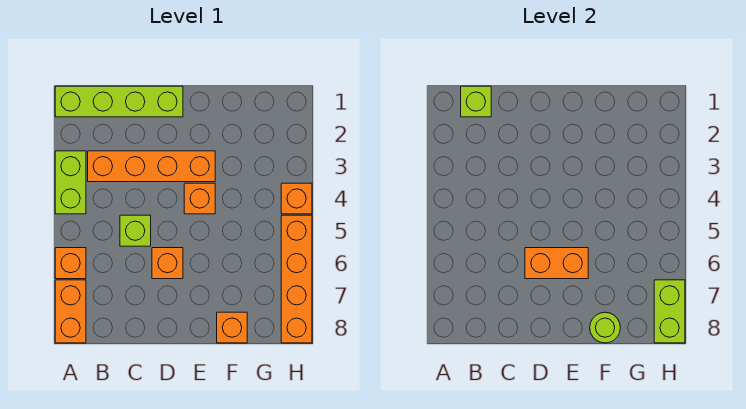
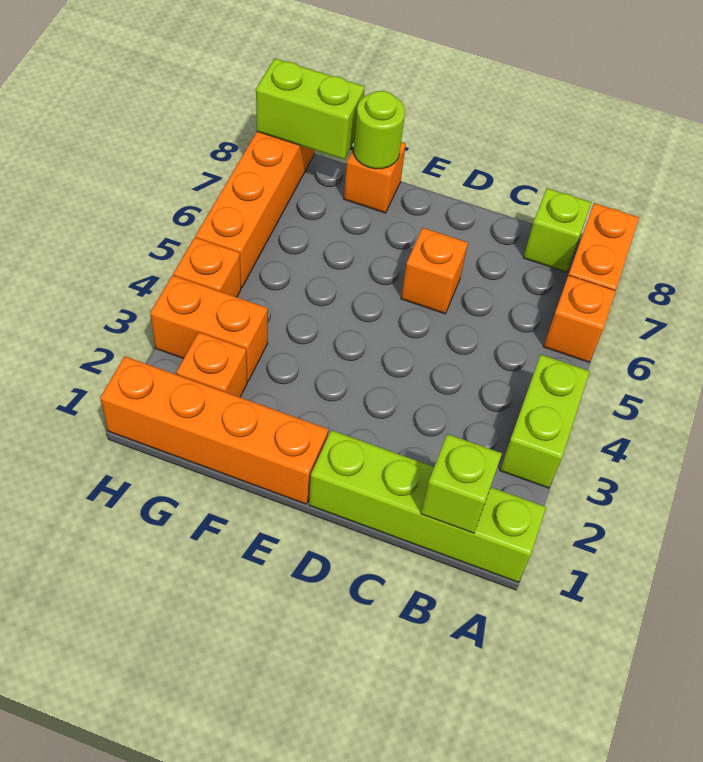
orange brick B3:E3 level 1 -> orange brick E1:H1 level 1
lime brick C5 level 1 -> lime brick B8 level 1
orange brick D6:E6 level 2 -> orange brick G3:H3 level 1
orange brick E4 level 1 -> orange brick G2 level 1
lime brick H7:H8 level 2 -> lime brick G8:H8 level 2

